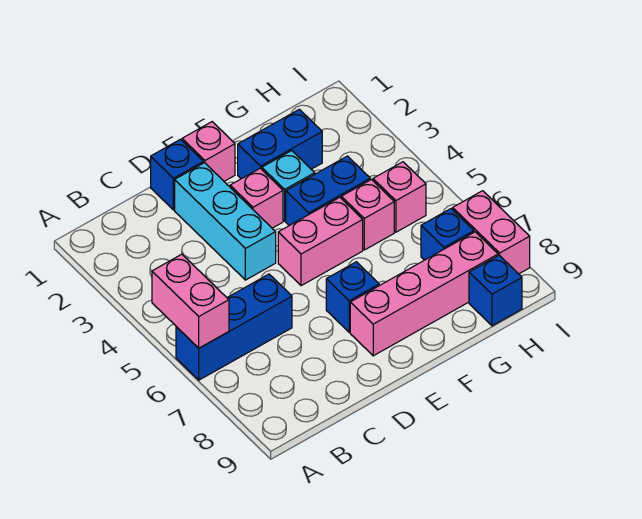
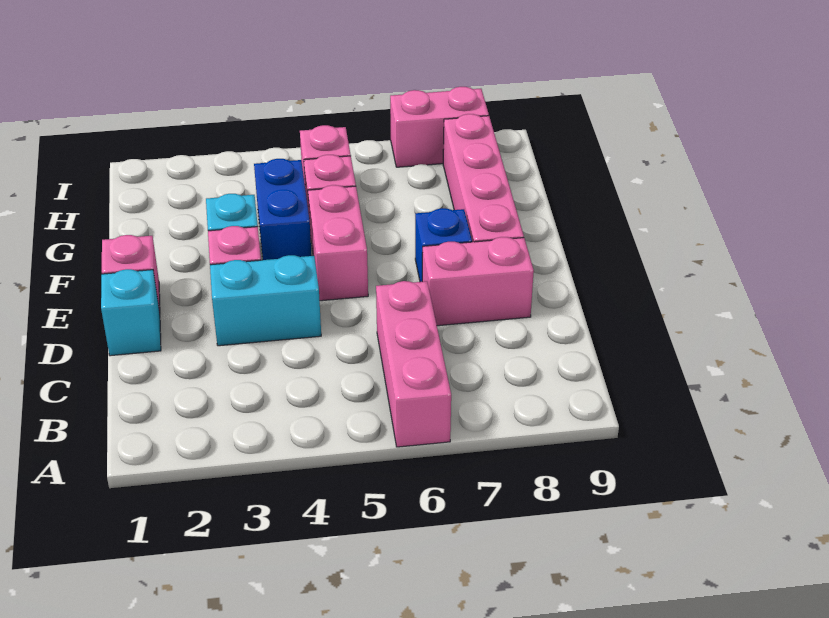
pink brick A5:A6 level 2 -> pink brick D7:D8 level 1
blue brick A6:C6 level 1 -> pink brick A6:C6 level 1
blue brick D1 level 1 -> cyan brick D1 level 1
cyan brick D2:D4 level 1 -> cyan brick D3:D4 level 1
blue brick F2:G2 level 1 -> none
blue brick H7 level 1 -> none
blue brick H9 level 1 -> none

